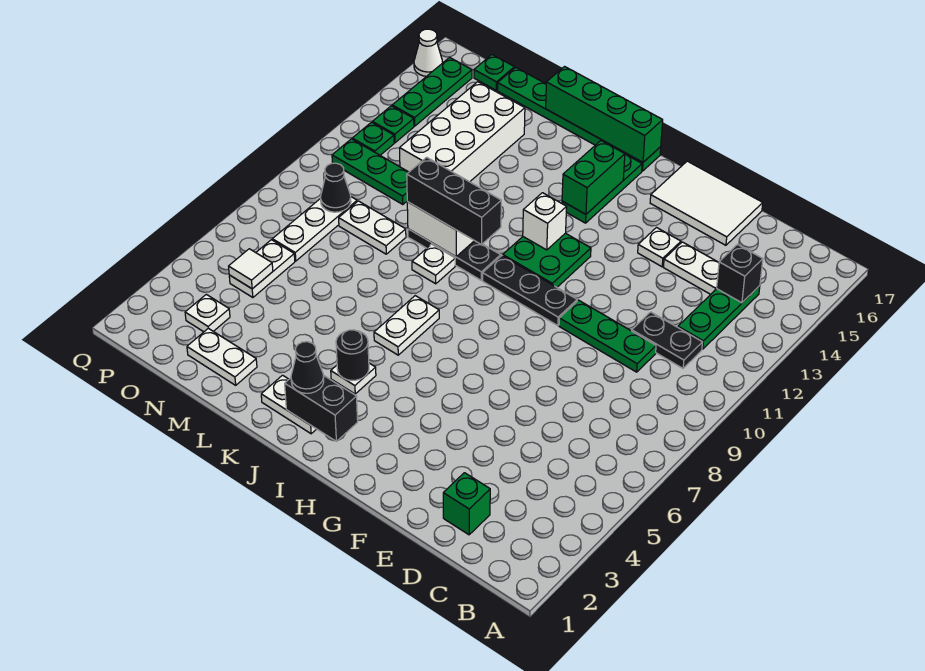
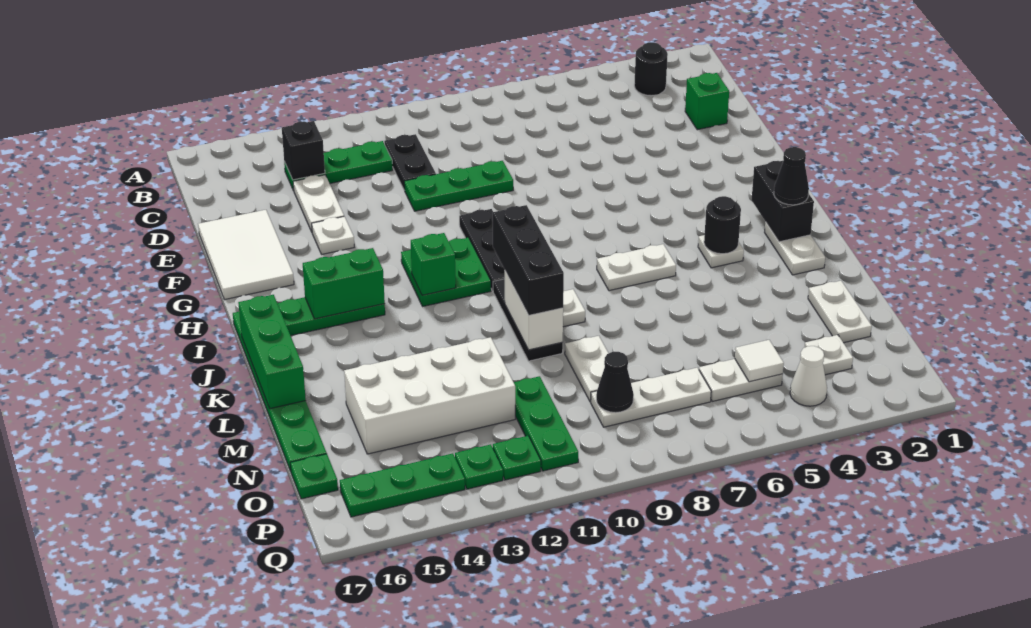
none -> black round brick B3 level 1
green plate D10:F10 level 1 -> green plate E9:E11 level 1
white brick I12 level 2 -> green brick I12 level 2
green brick I17:L17 level 2 -> green brick J17:L17 level 2
white cone Q16 level 1 -> white cone P4 level 1

